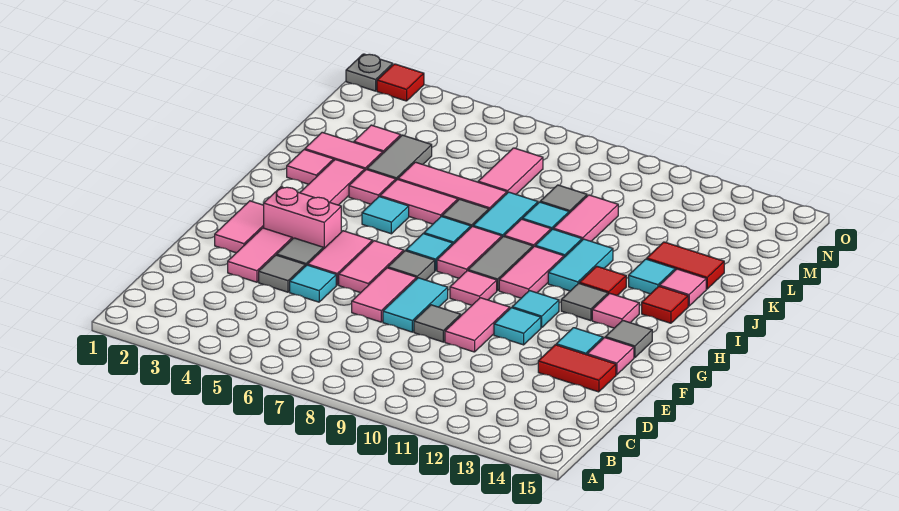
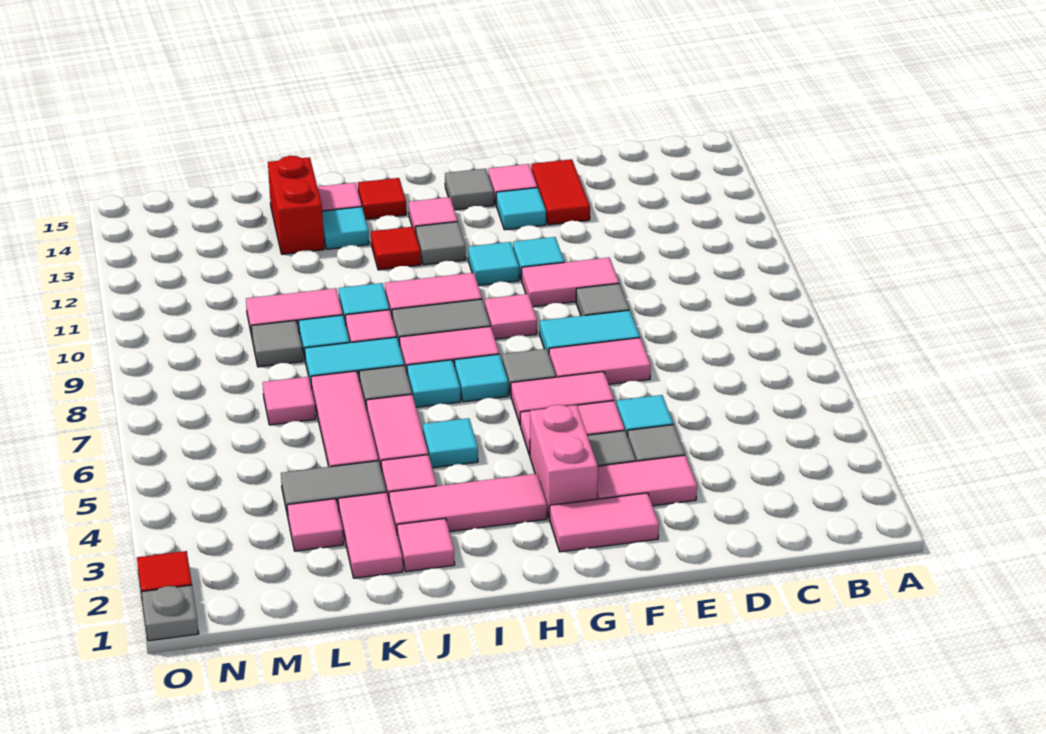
cyan tile I11:J11 level 1 -> none
red tile K13:K14 level 1 -> red brick K13:K14 level 1
pink tile L7:M7 level 1 -> pink tile L7 level 1

